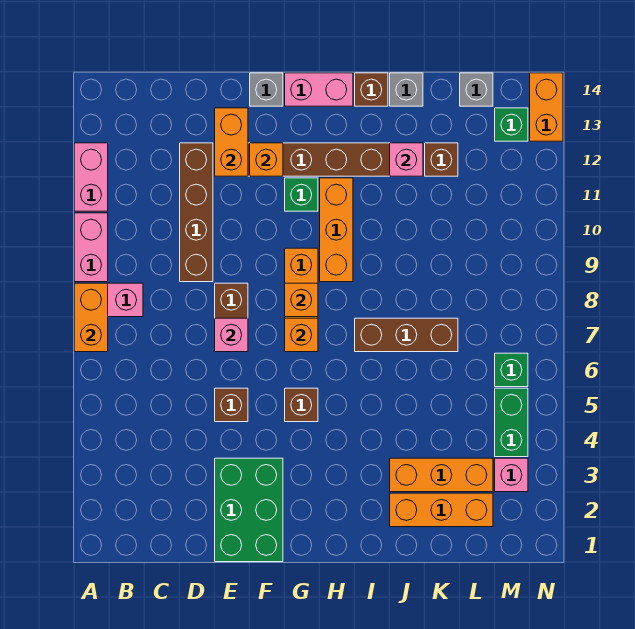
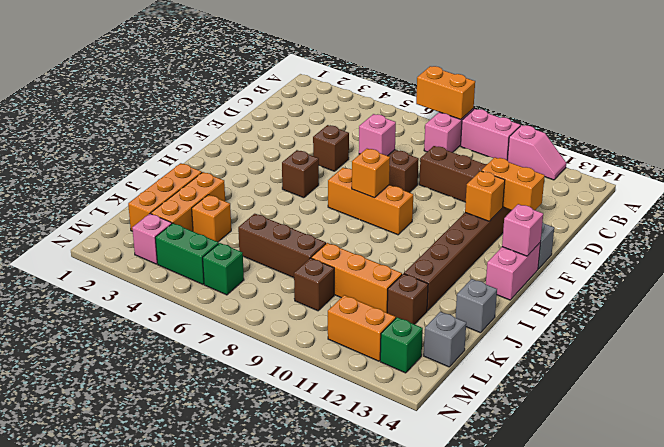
pink brick A11:A12 level 1 -> pink slope A11:A12 level 1 top 11
green brick E1:F3 level 1 -> none
orange brick G7 level 2 -> orange brick K4 level 1
green brick G11 level 1 -> none
orange brick H9:H11 level 1 -> orange brick K9:K11 level 1
brown brick I7:K7 level 1 -> brown brick K6:K8 level 1
brown brick I14 level 1 -> brown brick L9 level 1
pink brick J12 level 2 -> pink brick G14 level 2
orange brick N13:N14 level 1 -> orange brick M11:M12 level 1

